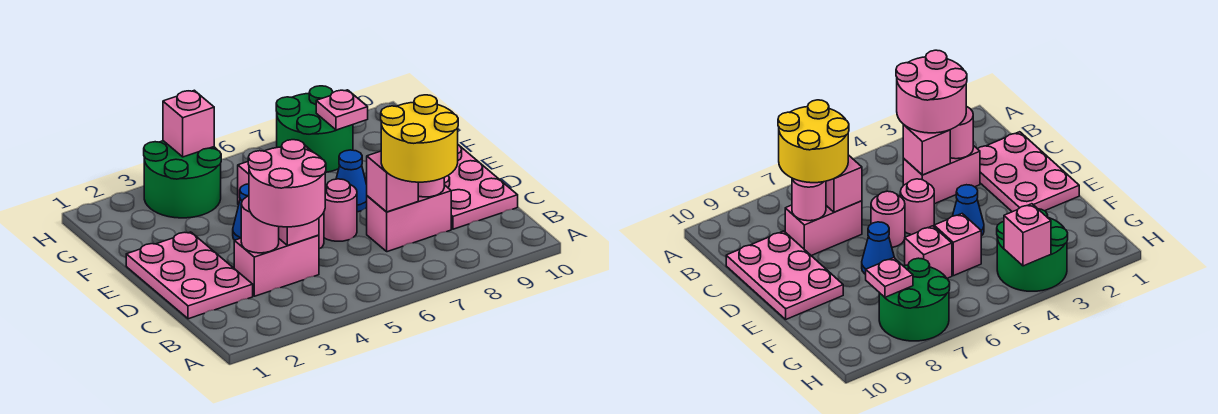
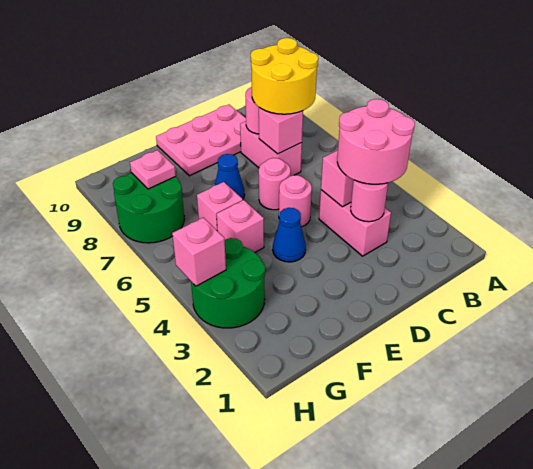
pink plate C1:E2 level 1 -> none

